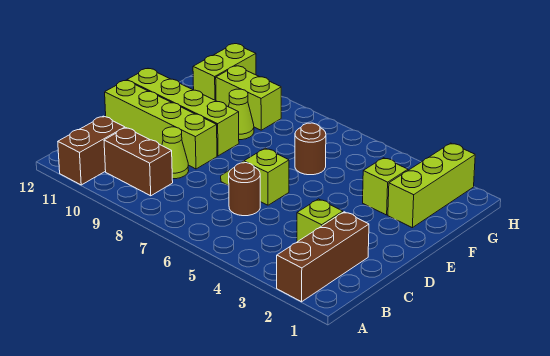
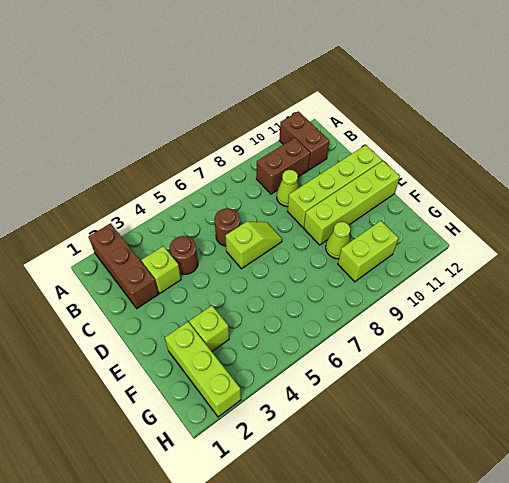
brown round brick F6 level 1 -> brown round brick C4 level 1
lime brick G11:H11 level 1 -> none

